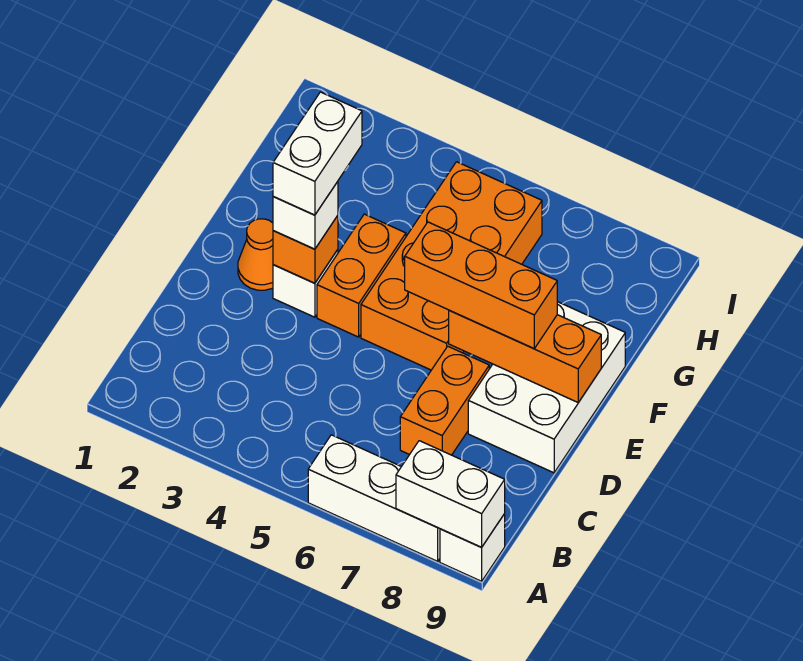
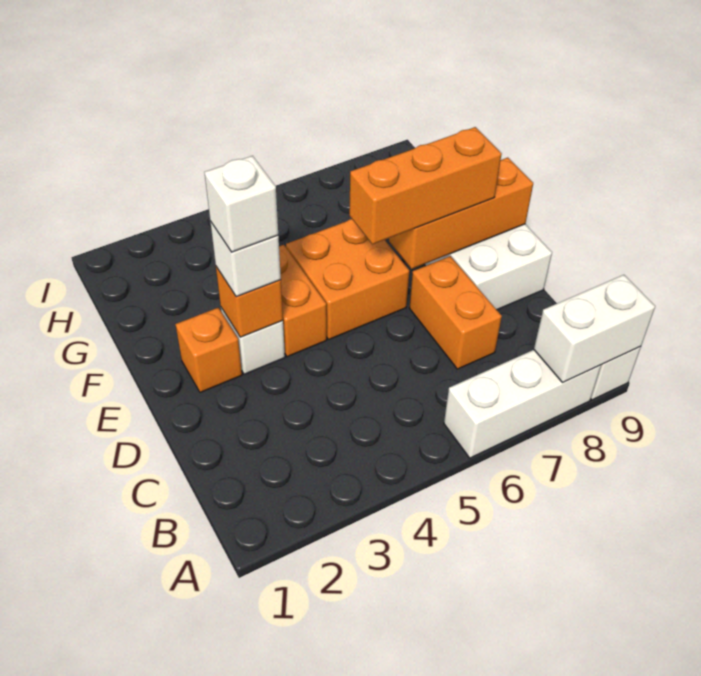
orange cone E2 level 1 -> orange brick E2 level 1
white brick E3:F3 level 4 -> white brick E3 level 4
orange brick E5:H6 level 1 -> orange brick E5:F6 level 1

